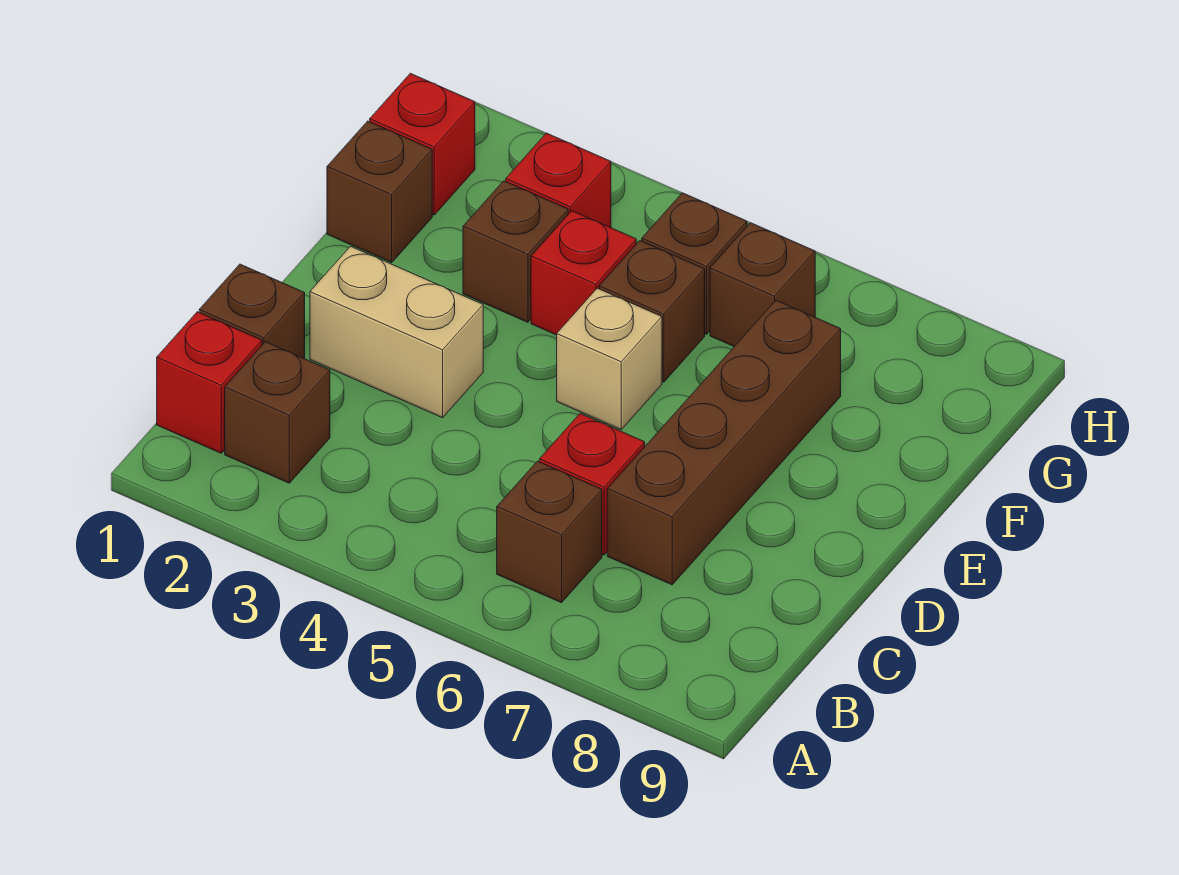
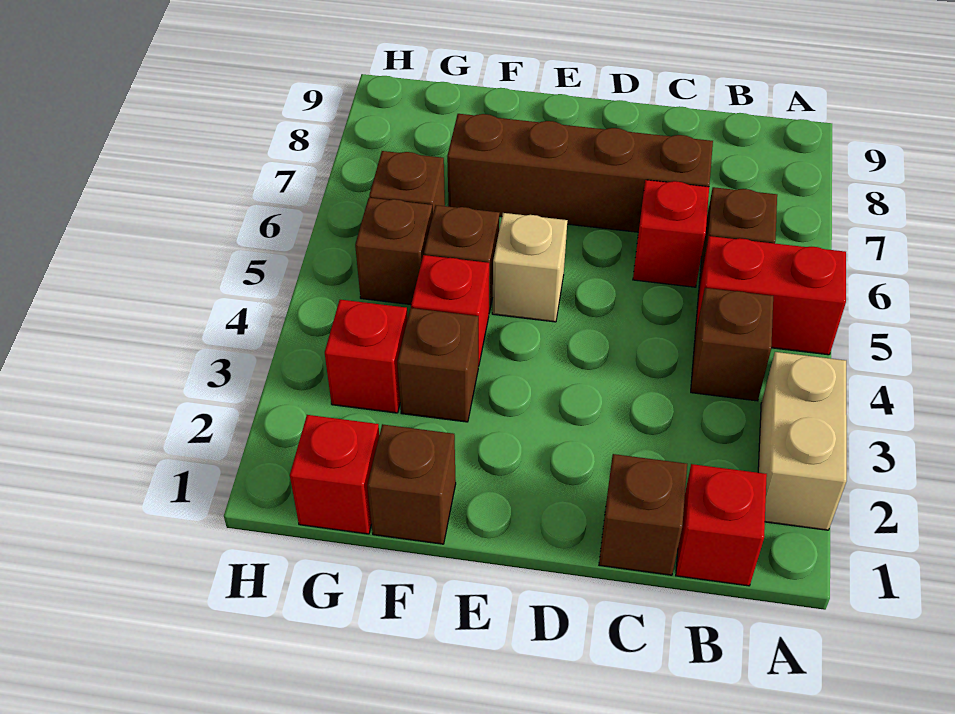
none -> red brick A5:B5 level 1
brown brick B2 level 1 -> brown brick B4 level 1
tan brick D2:D3 level 1 -> tan brick A2:A3 level 1

